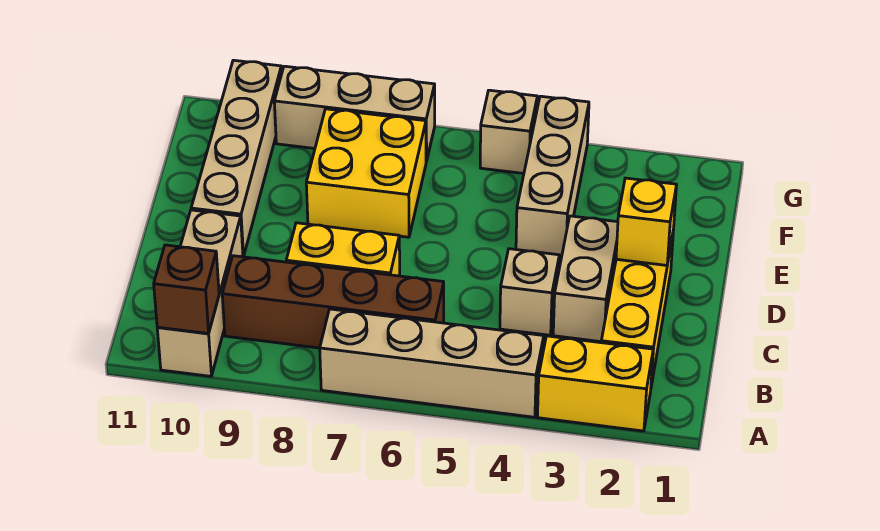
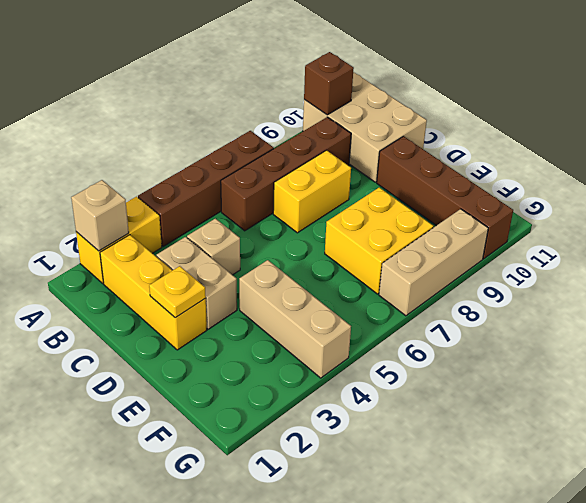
tan brick A4:A7 level 1 -> brown brick A4:A7 level 1
tan brick A10:C10 level 1 -> tan brick A10:C11 level 1
yellow brick D2 level 2 -> yellow plate D2 level 2
tan brick D10:G10 level 1 -> brown brick D10:G10 level 1
tan brick G5 level 1 -> tan brick A2 level 2

